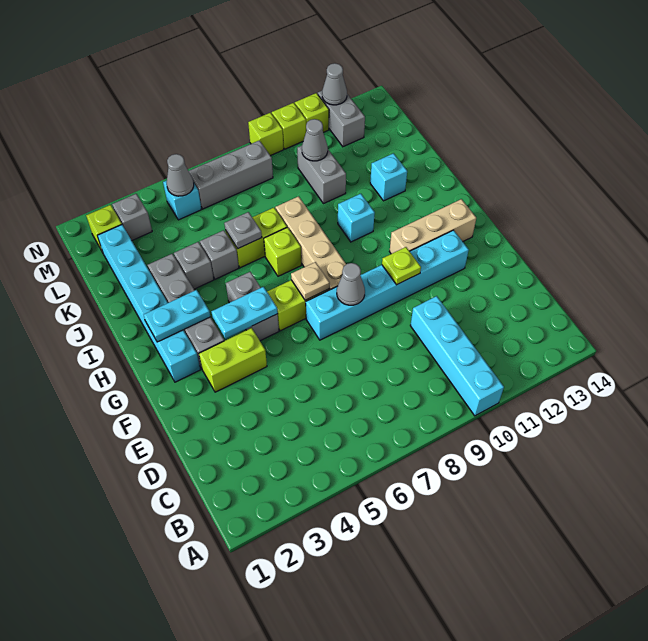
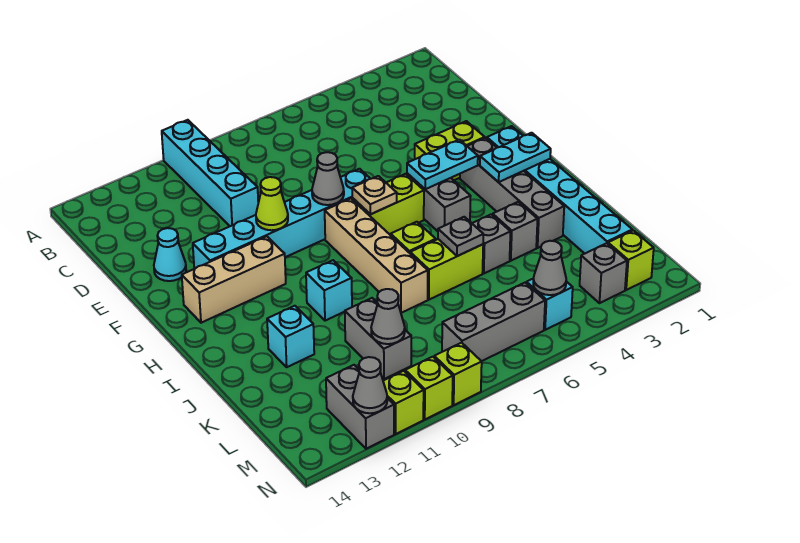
none -> cyan cone E13 level 1
lime plate F10 level 2 -> lime cone F10 level 2

